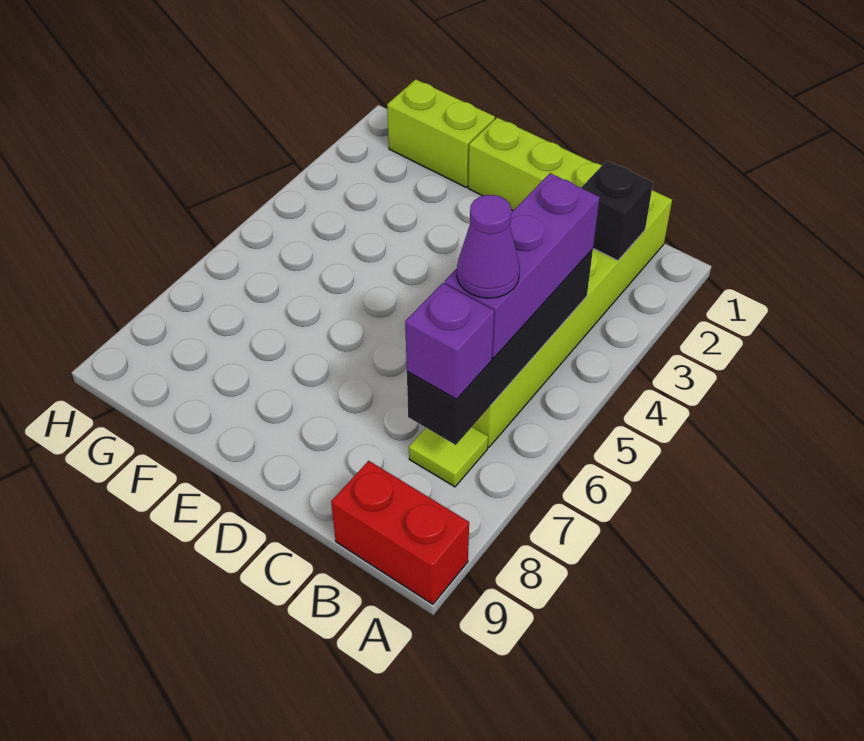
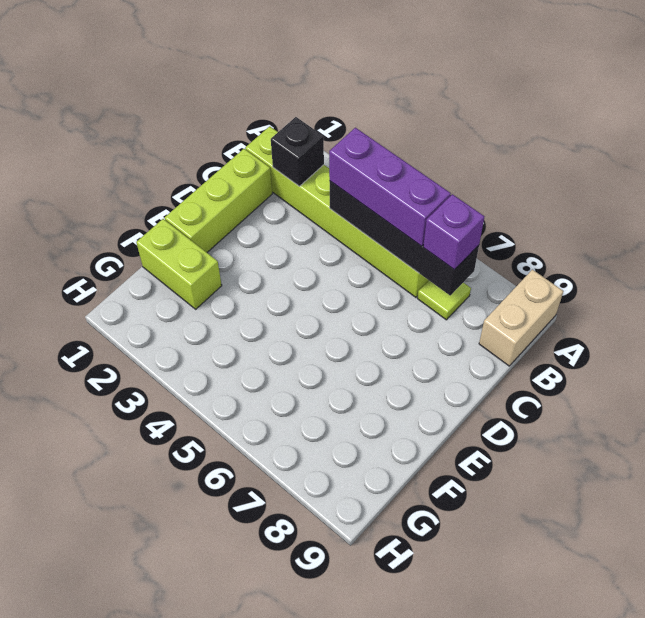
red brick A9:B9 level 1 -> tan brick A9:B9 level 1
purple cone B6 level 4 -> none
lime brick F1:G1 level 1 -> lime brick F1:F2 level 1

